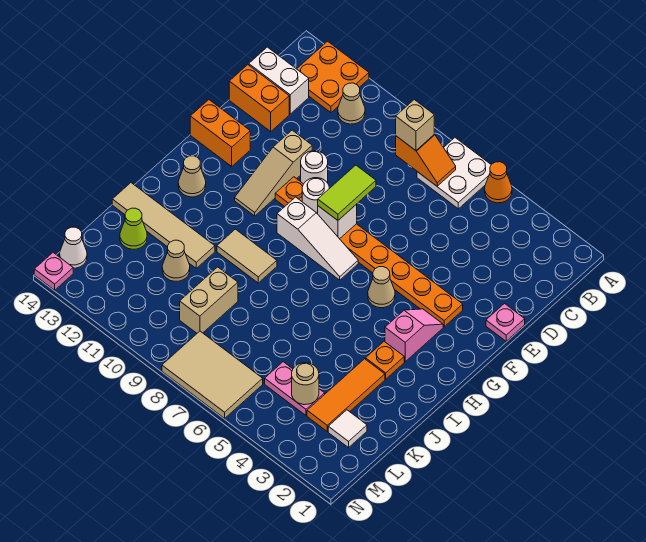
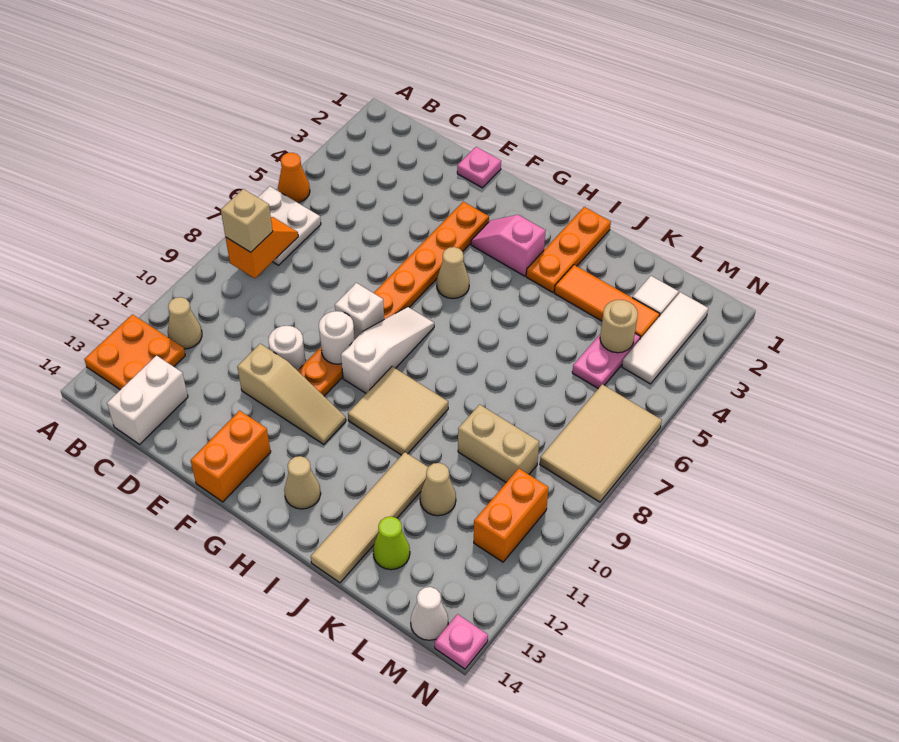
orange brick D13:D14 level 1 -> orange brick M10:M11 level 1
lime tile E8:F8 level 3 -> none
orange plate I3 level 1 -> orange plate I1:I3 level 1
tan tile I9:I10 level 1 -> tan tile H9:I10 level 1
none -> white tile M2:M4 level 1

